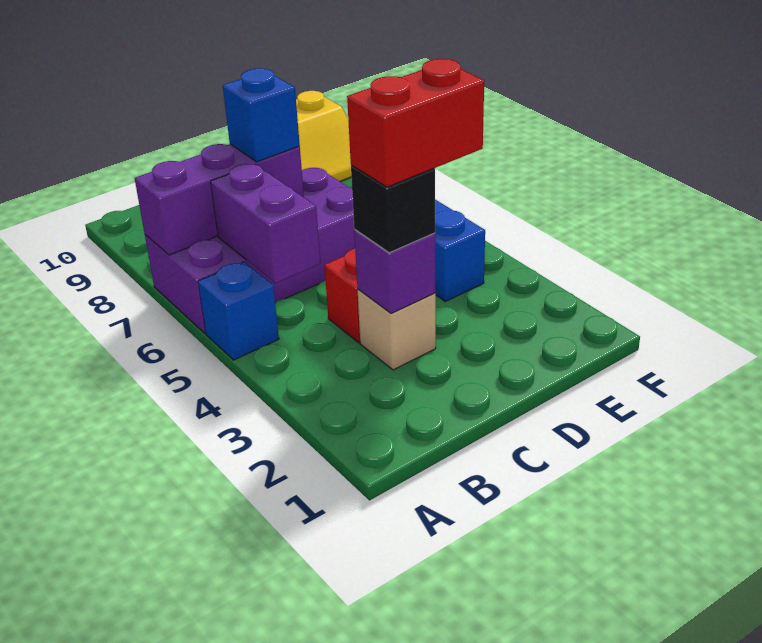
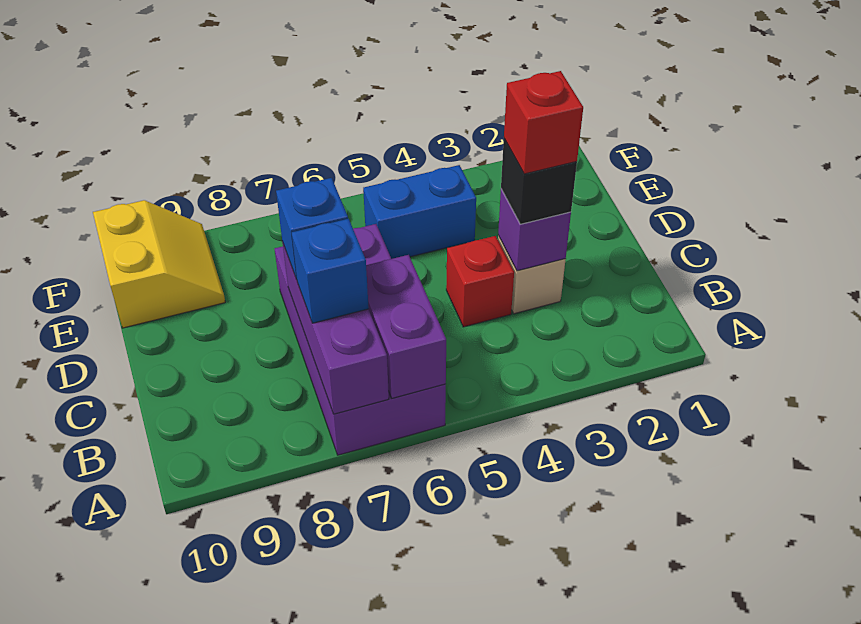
blue brick A5 level 1 -> blue brick B7 level 3
purple brick B5:B6 level 2 -> purple brick A6:B6 level 2
red brick C3:D3 level 4 -> red brick C3 level 4

